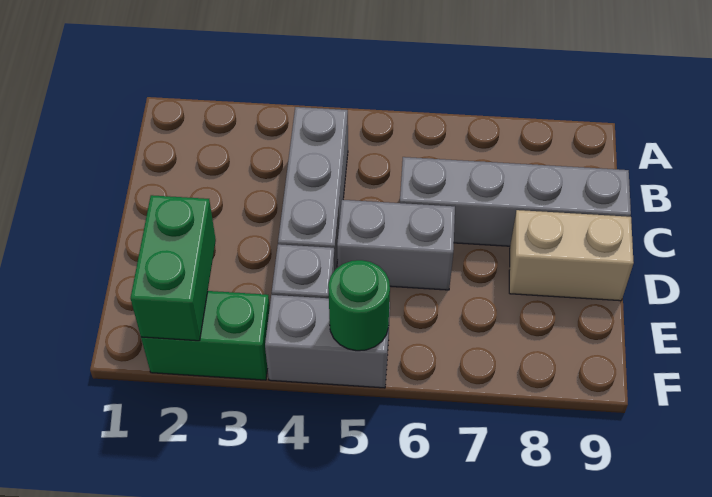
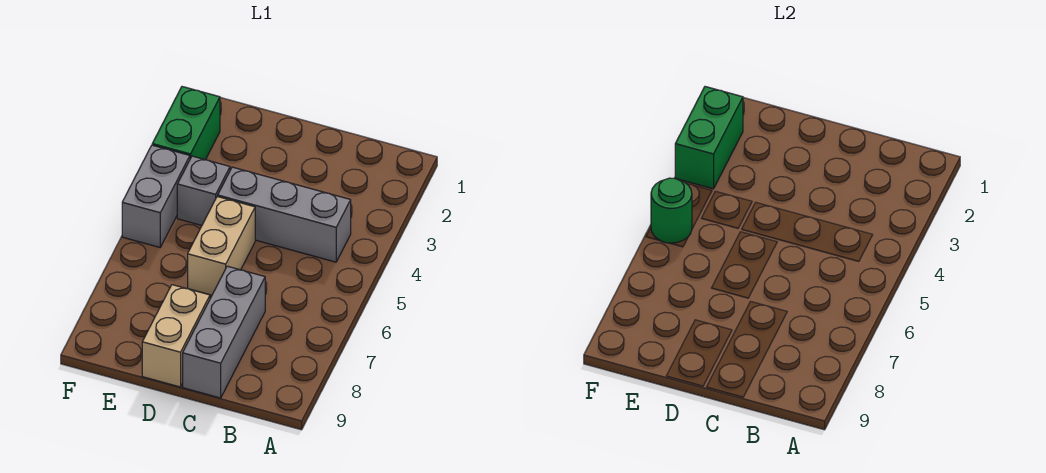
grey brick C6:C9 level 1 -> grey brick C7:C9 level 1
grey brick D5:D6 level 1 -> tan brick D5:D6 level 1
green brick E2:F2 level 2 -> green brick F2:F3 level 2

